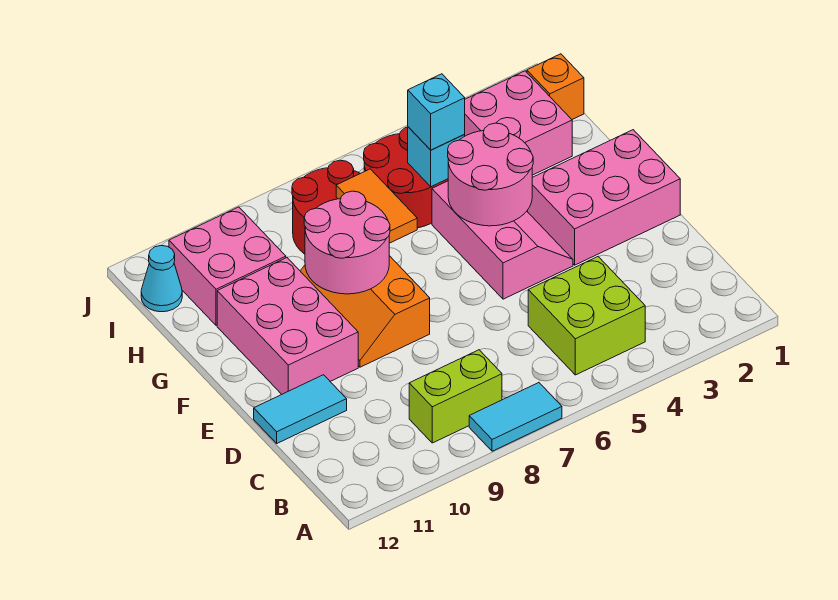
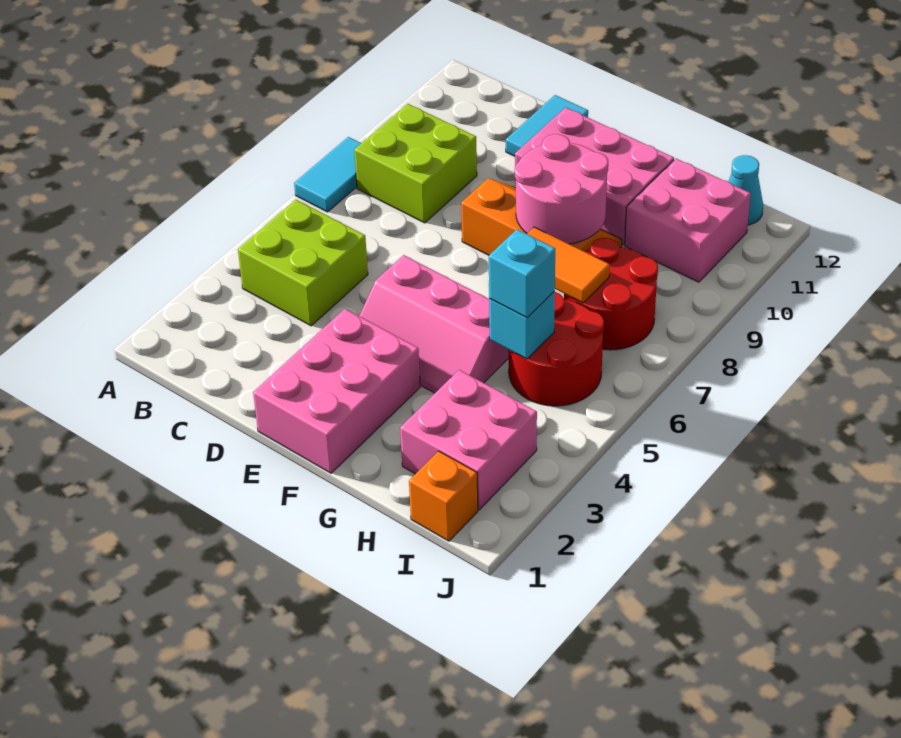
lime brick B8:B9 level 1 -> lime brick B8:C9 level 1
pink round brick F4:G5 level 2 -> none

